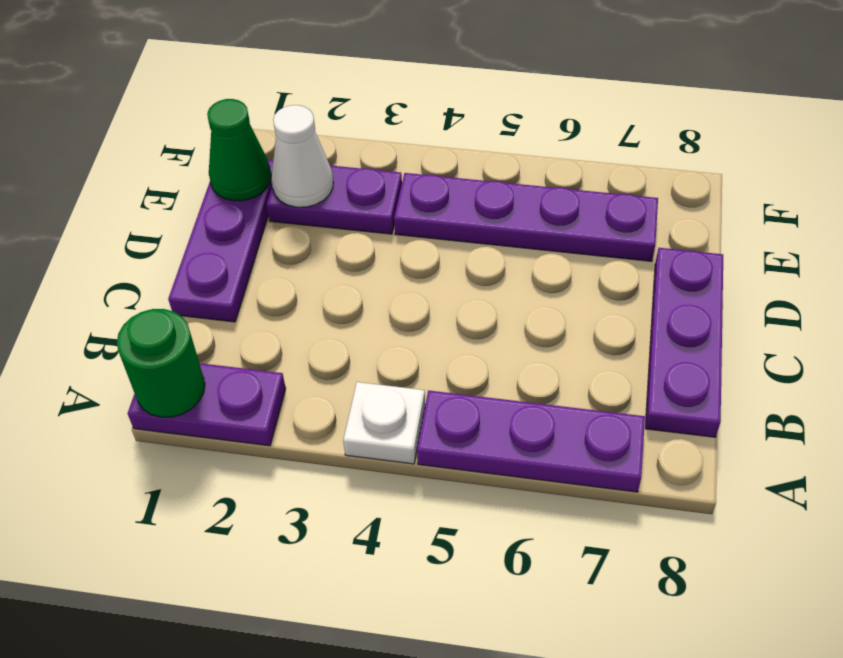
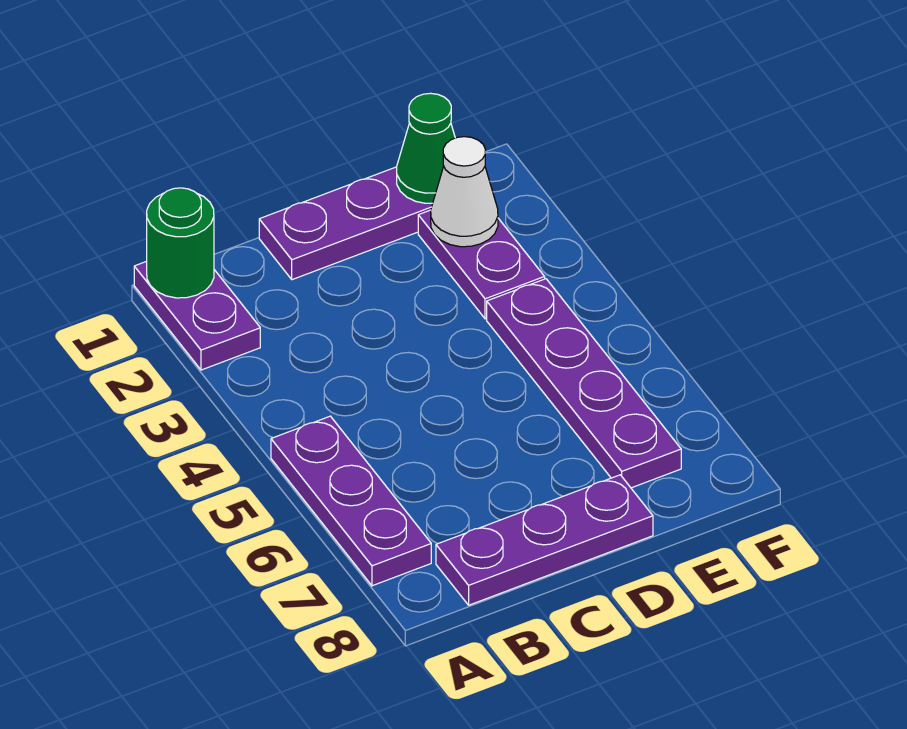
white plate A4 level 1 -> none

